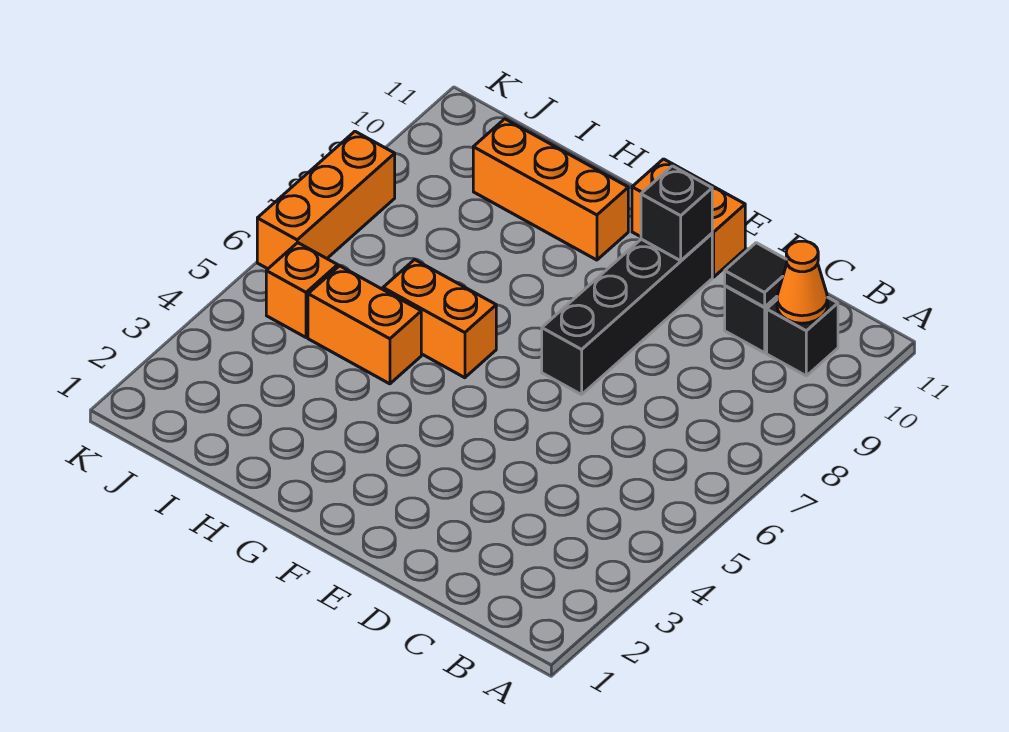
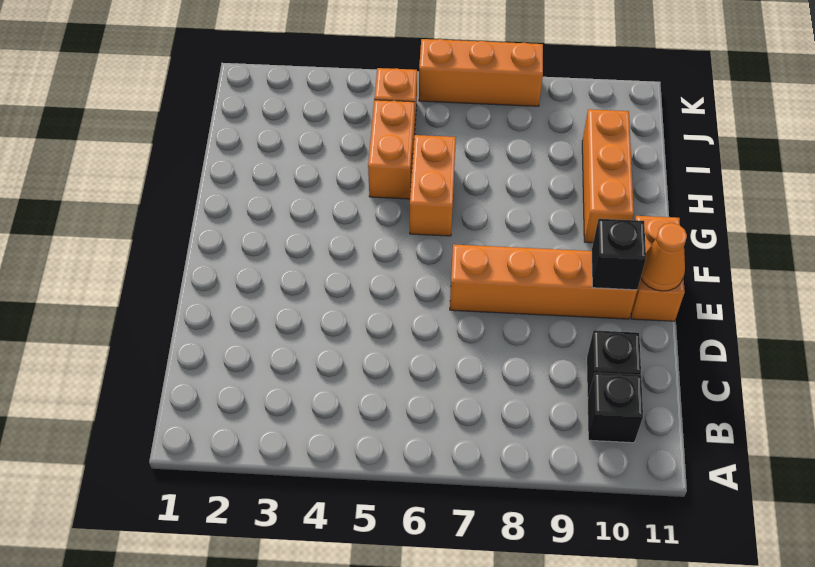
orange cone B10 level 2 -> orange cone E11 level 2
black tile C10 level 2 -> none
black brick E7:E10 level 1 -> orange brick E7:E10 level 1

